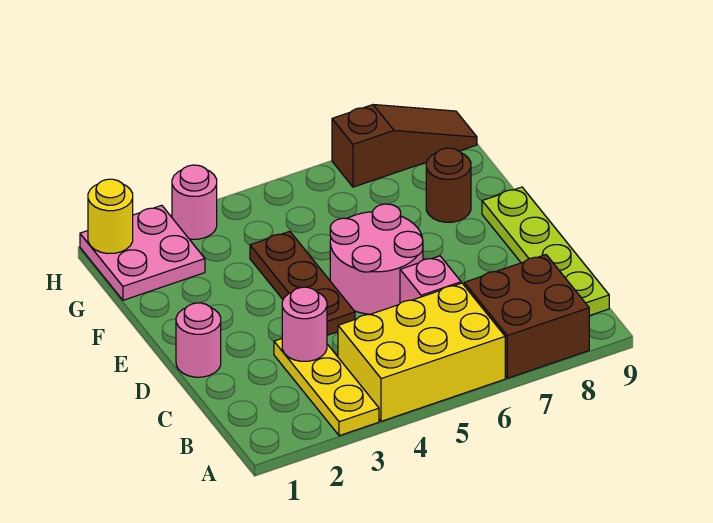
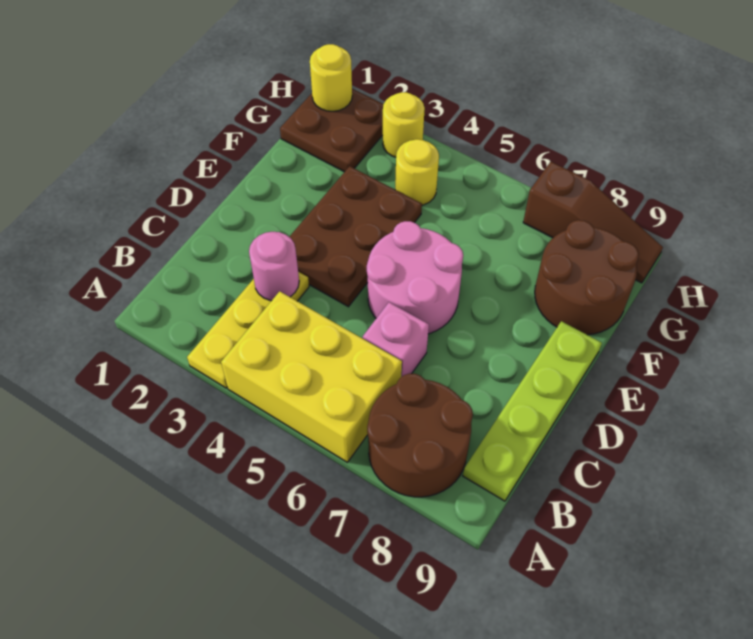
brown brick A7:B8 level 1 -> brown round brick A7:B8 level 1
pink round brick D1 level 1 -> none
brown plate D4:F4 level 1 -> brown plate D3:F4 level 1
brown round brick F8 level 1 -> brown round brick F8:G9 level 1
pink plate G1:H2 level 1 -> brown plate G1:H2 level 1
none -> yellow round brick G4 level 1
pink round brick H3 level 1 -> yellow round brick H3 level 1

